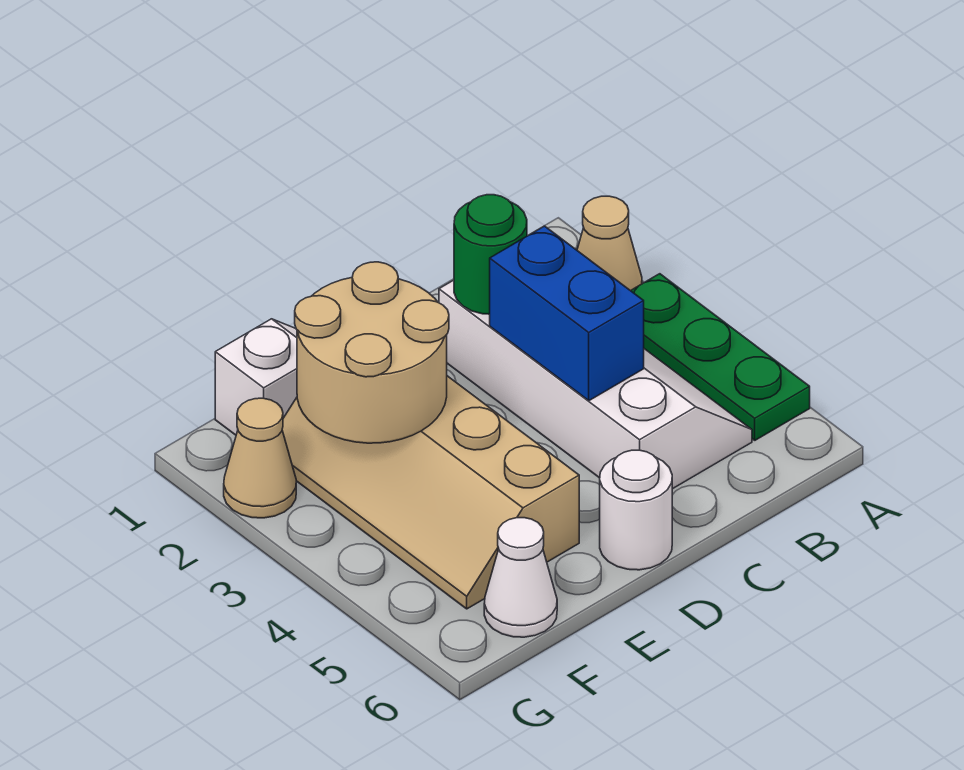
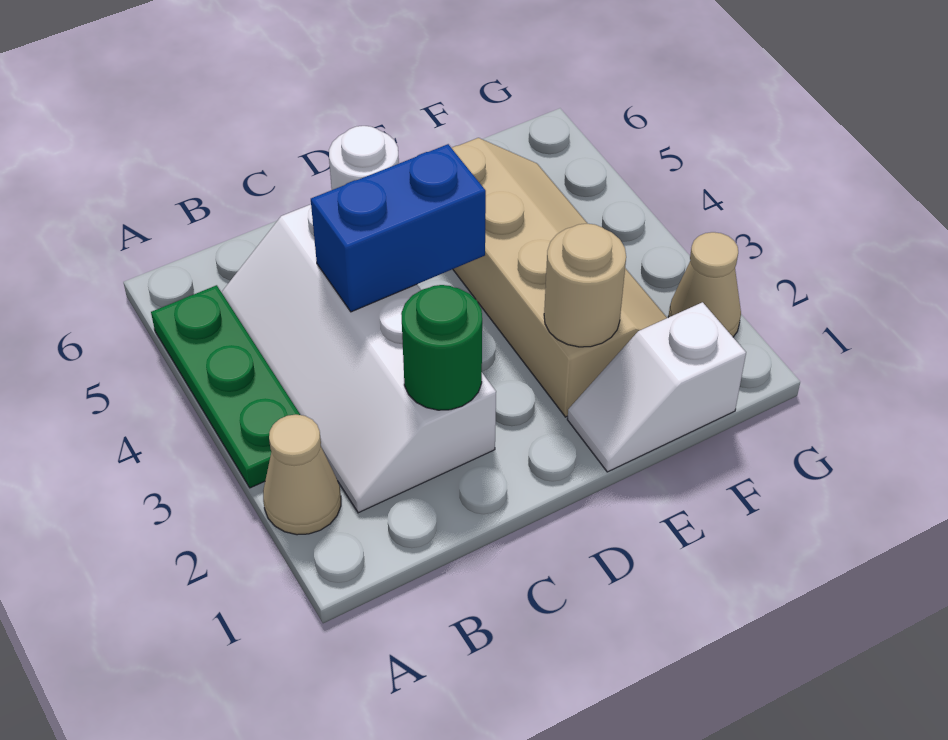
blue brick C3:C4 level 2 -> blue brick C4:D4 level 2
tan round brick E2:F3 level 2 -> tan round brick E2 level 2
white cone F6 level 1 -> none

